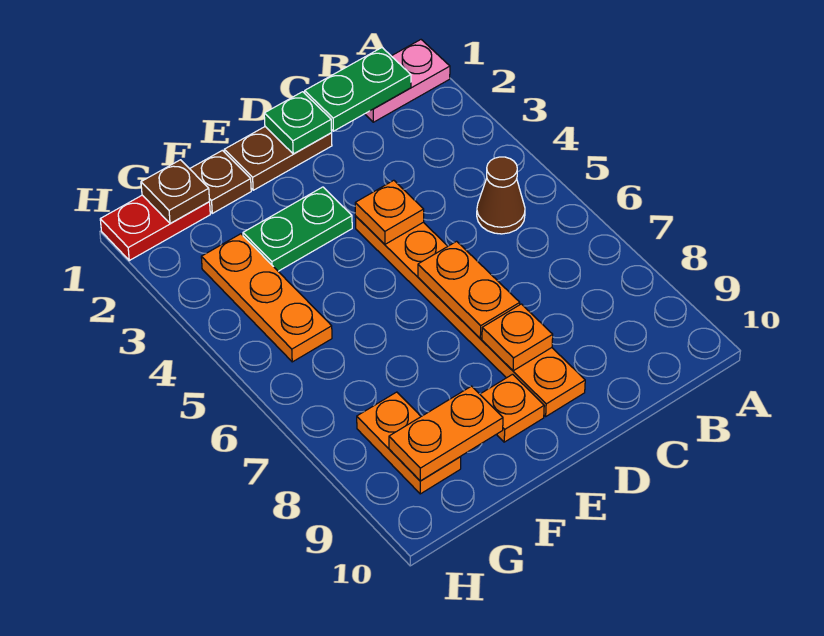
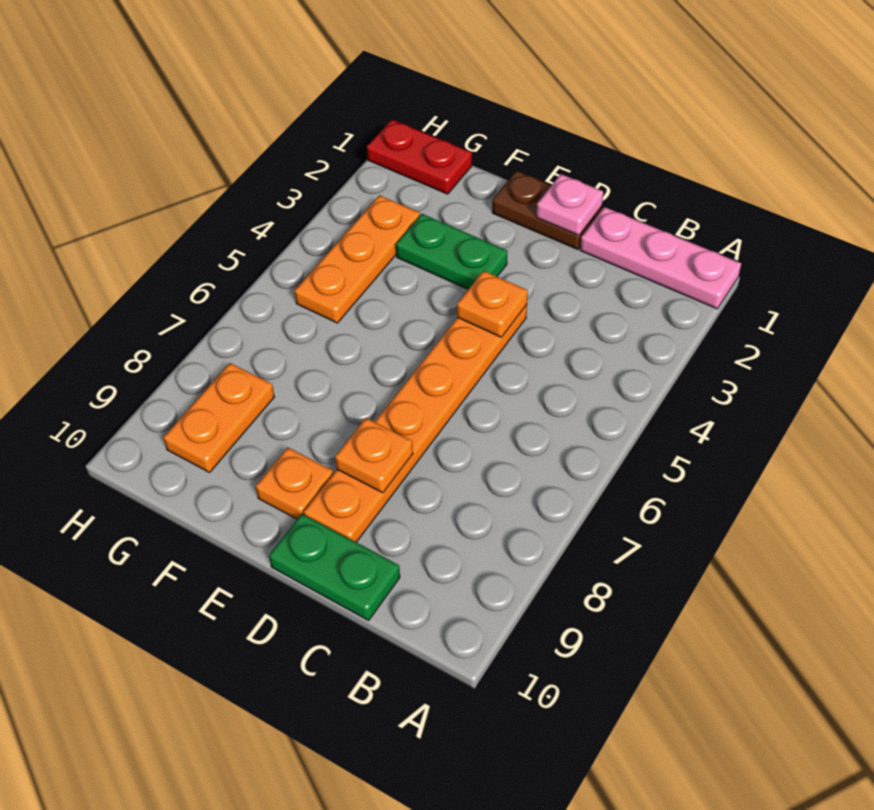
pink plate A1:B1 level 1 -> pink plate A1:C1 level 1
green plate B1:C1 level 2 -> green plate C10:D10 level 1
brown cone B5 level 1 -> none
green plate D1 level 2 -> pink plate D1 level 2
orange plate D6:D7 level 2 -> none
brown plate F1 level 1 -> none
orange plate F9:G9 level 2 -> none
brown plate G1 level 2 -> none

